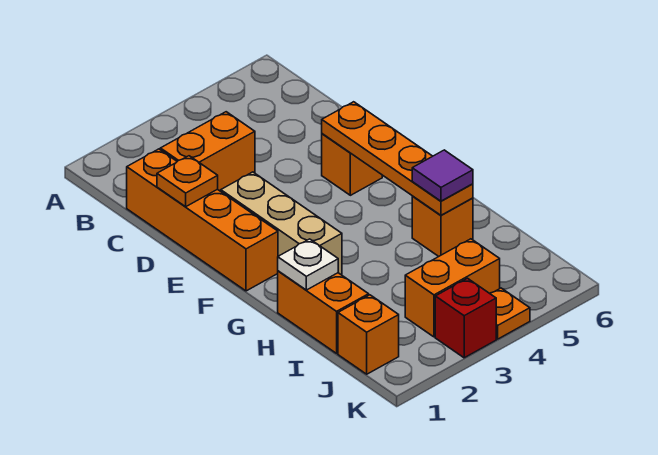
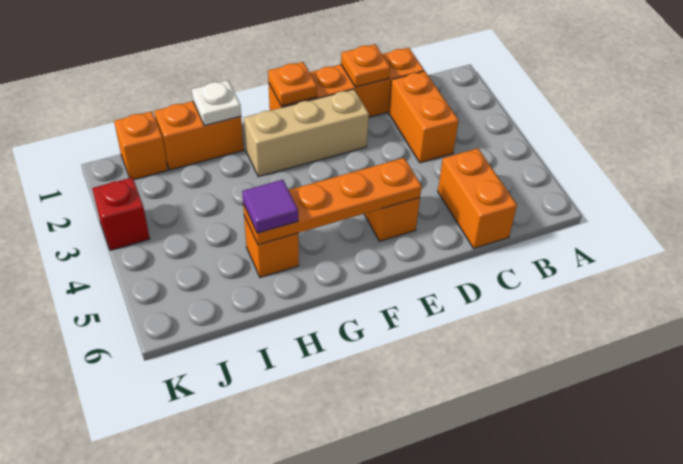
orange brick J3:J4 level 1 -> orange brick C5:C6 level 1
orange plate K4 level 1 -> orange plate F1 level 2

